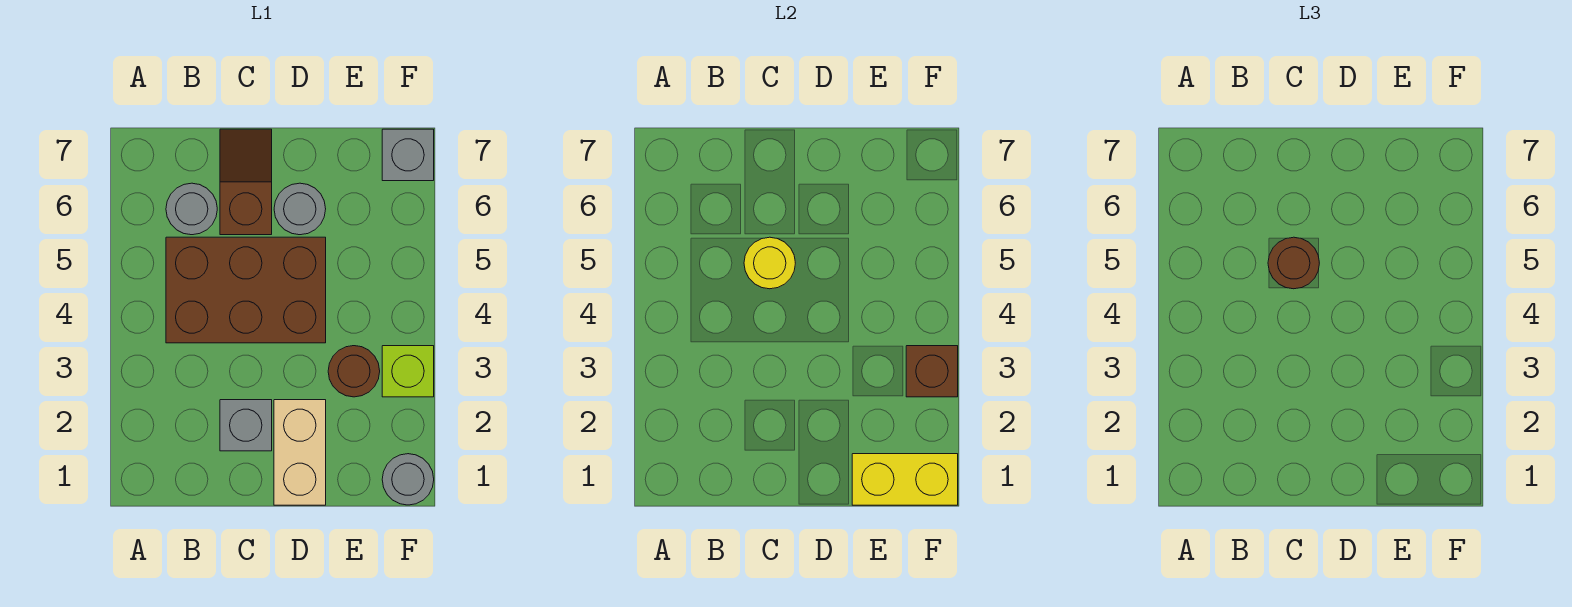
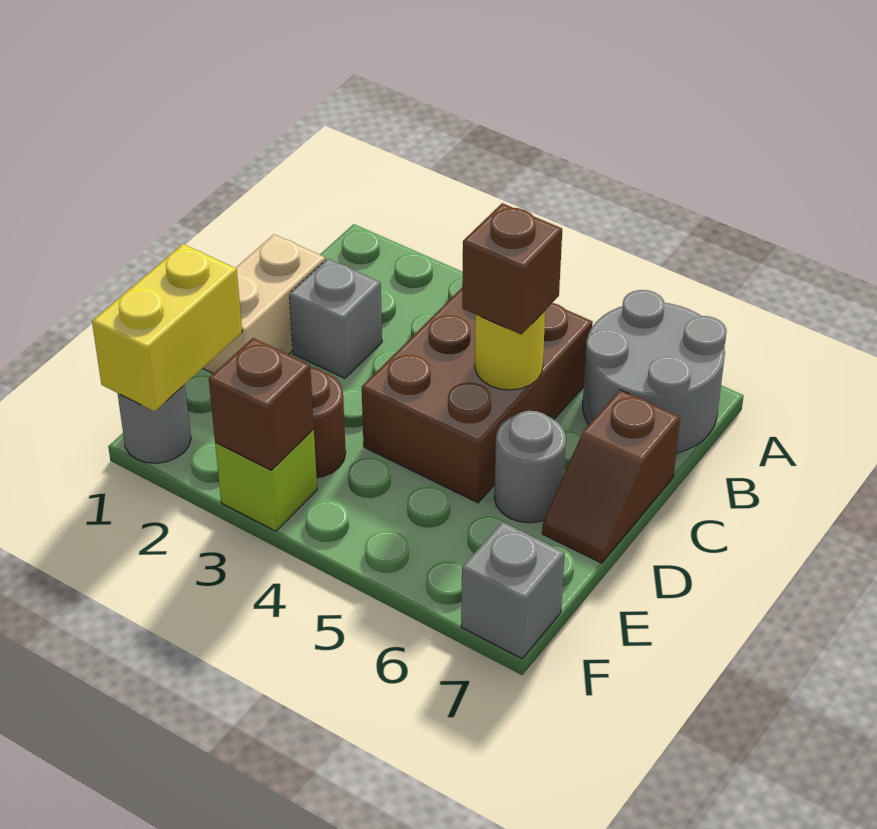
grey round brick B6 level 1 -> grey round brick A6:B7 level 1
brown round brick C5 level 3 -> brown brick C5 level 3
brown slope C6:C7 level 1 top 6 -> brown slope C7:D7 level 1 top C
tan brick D1:D2 level 1 -> tan brick C1:D1 level 1

